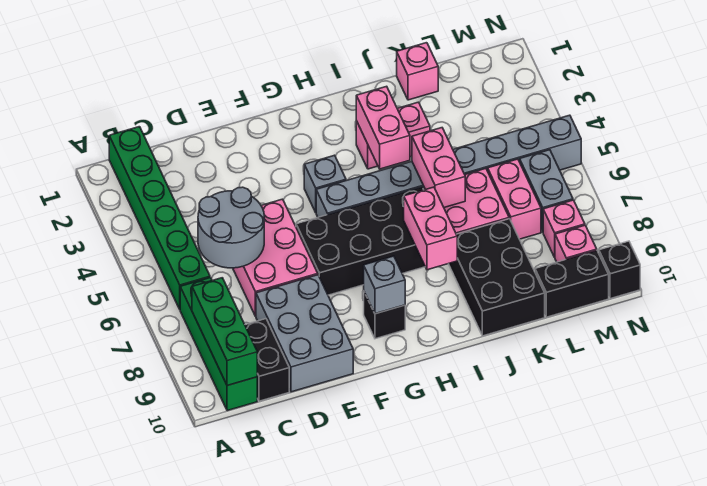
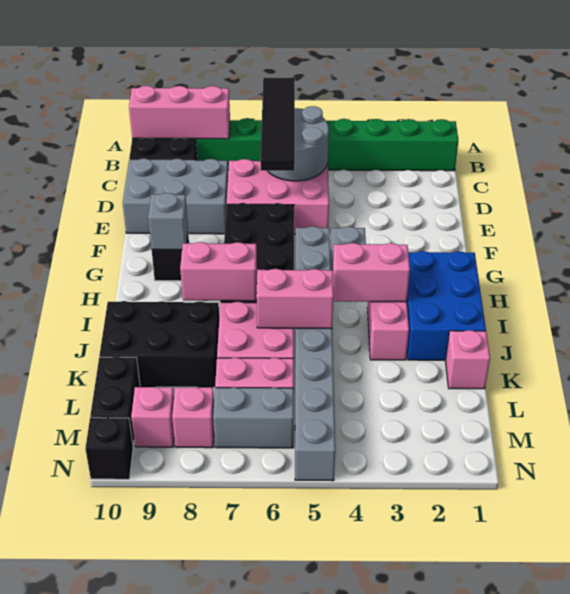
none -> black tile B6:E6 level 3
green brick B8:B10 level 2 -> pink brick B8:B10 level 2
none -> blue brick H1:J2 level 1

